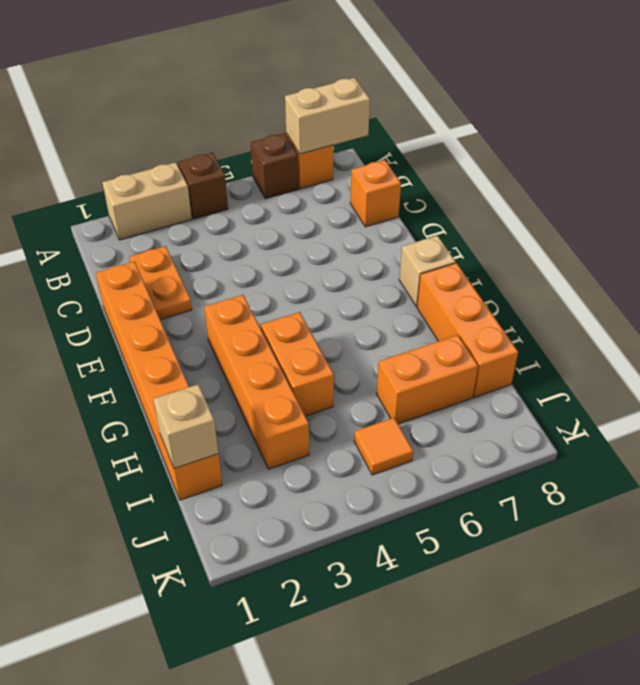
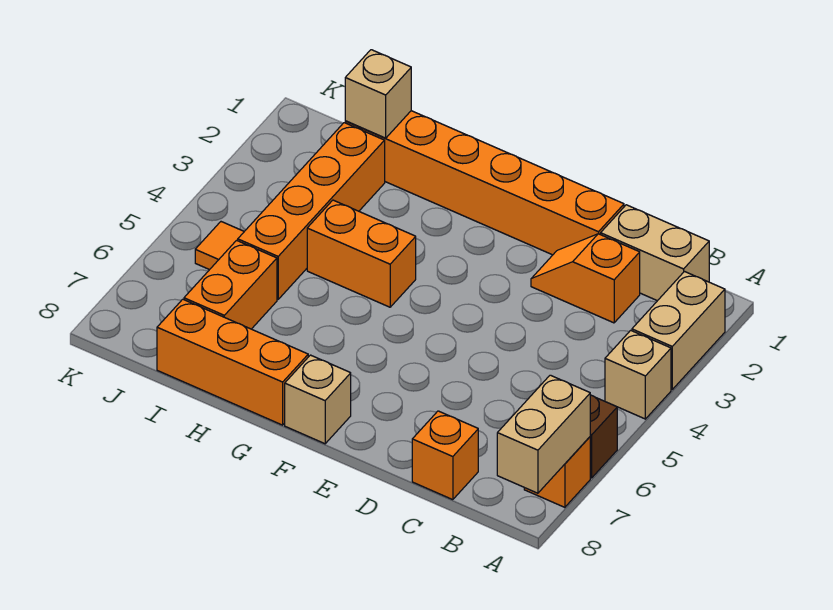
brown brick A4 level 1 -> tan brick A4 level 1
none -> tan brick B1:C1 level 1
orange plate C2:D2 level 1 -> orange slope C2:D2 level 1 top C
orange brick F3:I3 level 1 -> orange brick I2:I5 level 1

